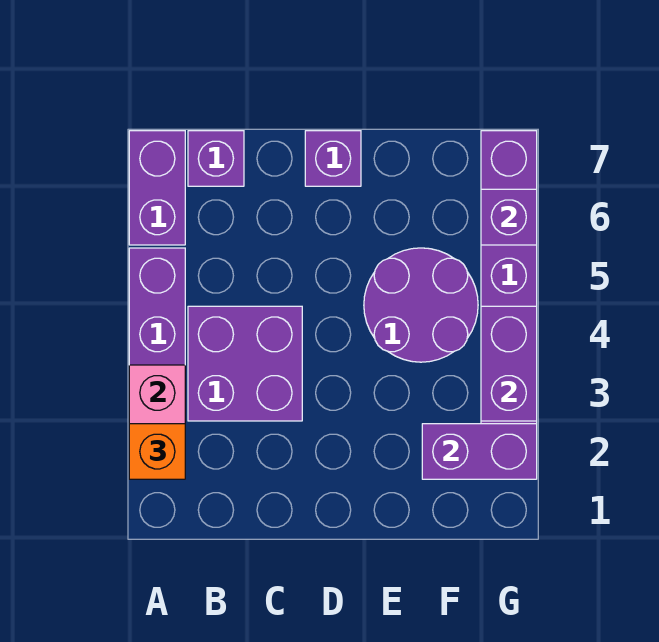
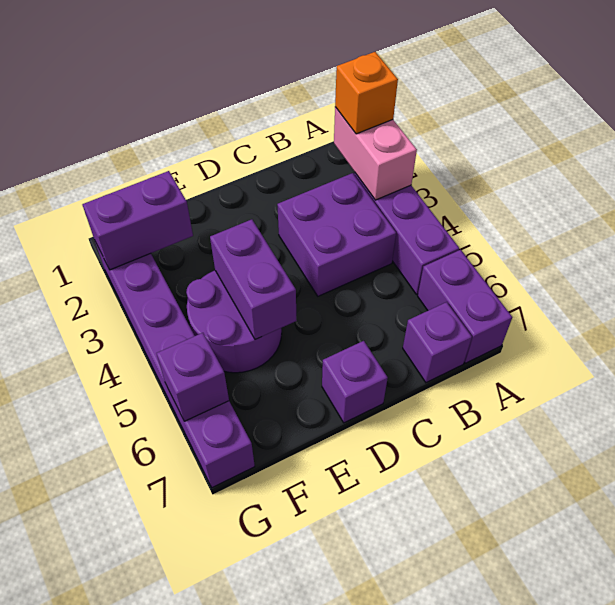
purple brick G3:G4 level 2 -> purple brick E4:E5 level 2

